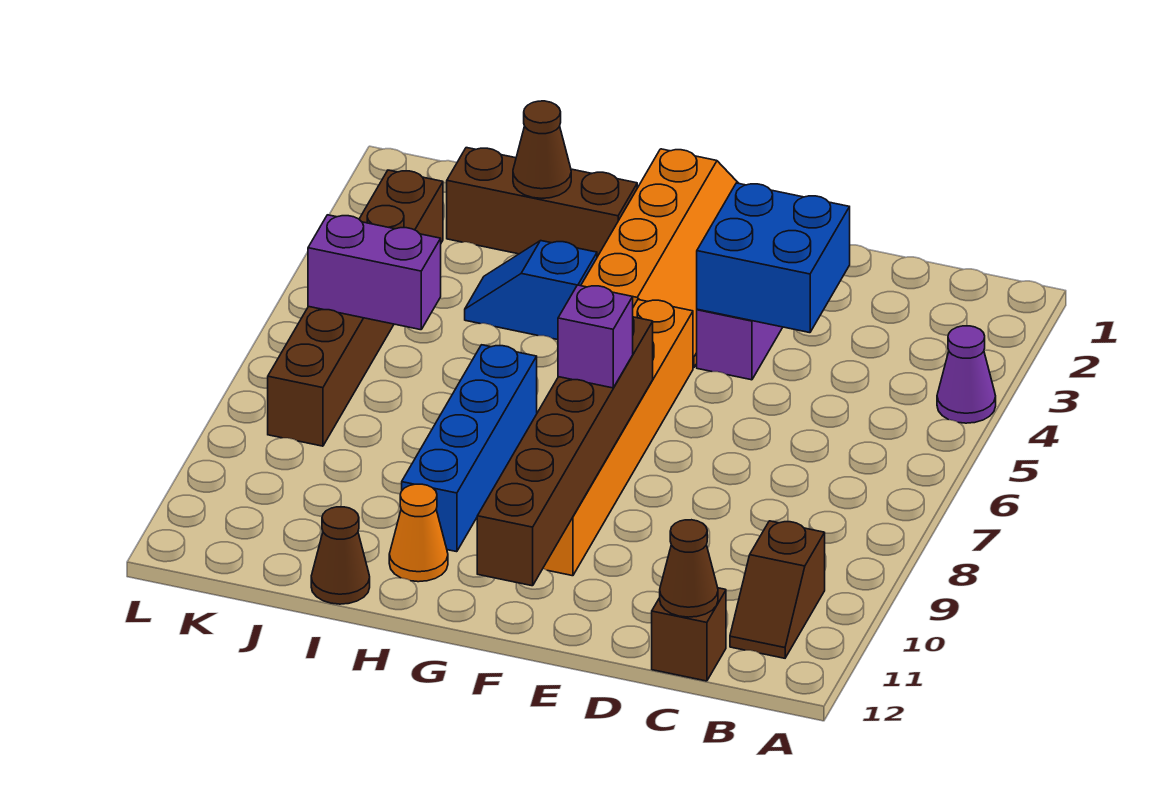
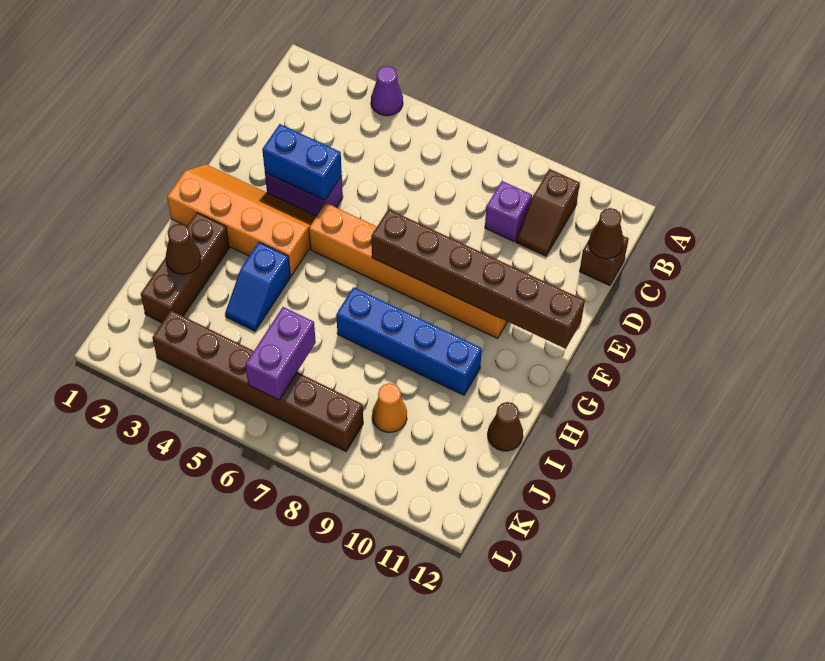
brown slope B10:B11 level 1 top 10 -> brown slope B10:C10 level 1 top B
blue brick D3:E4 level 2 -> blue brick E3:E4 level 2
purple brick F8 level 3 -> purple brick C9 level 1
orange cone H11 level 1 -> orange cone J9 level 1

